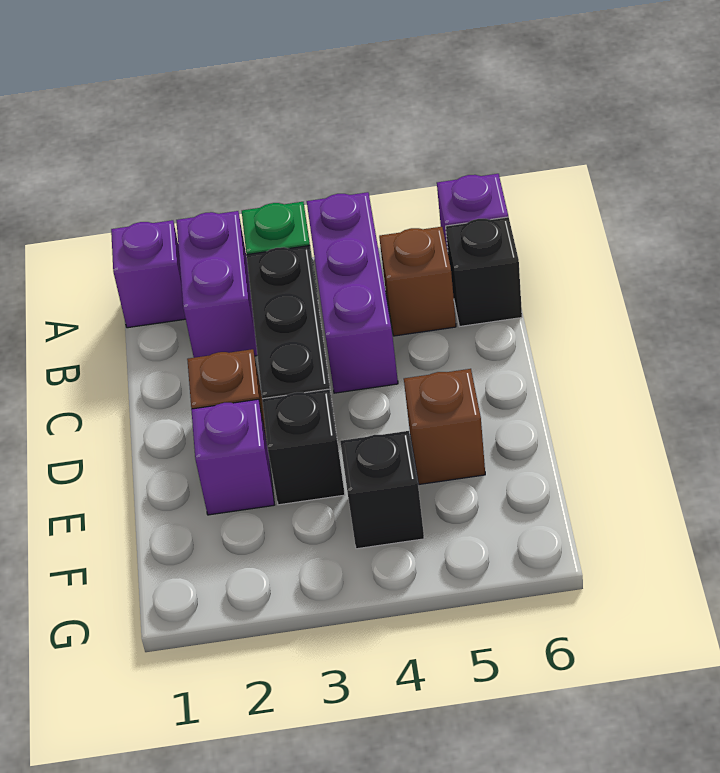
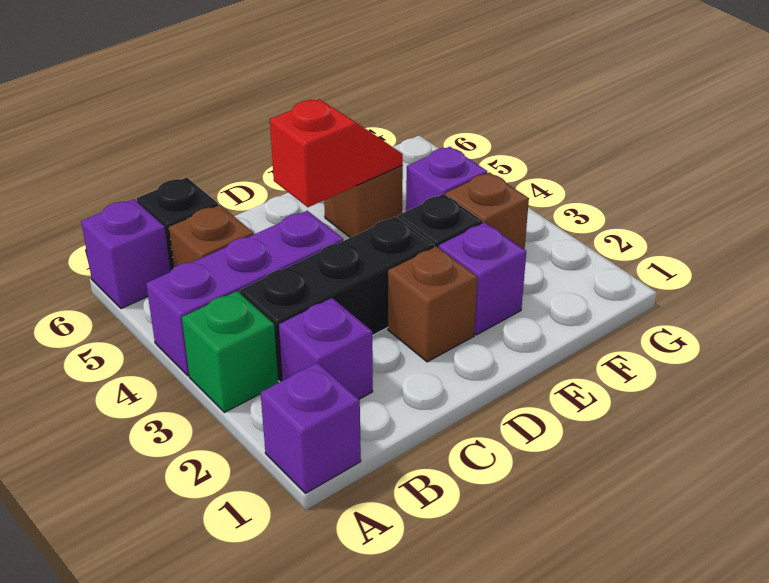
purple brick A2:B2 level 1 -> purple brick B2 level 1
none -> red slope D5:E5 level 2 top D
none -> brown brick F3 level 1
black brick F4 level 1 -> purple brick F4 level 1

